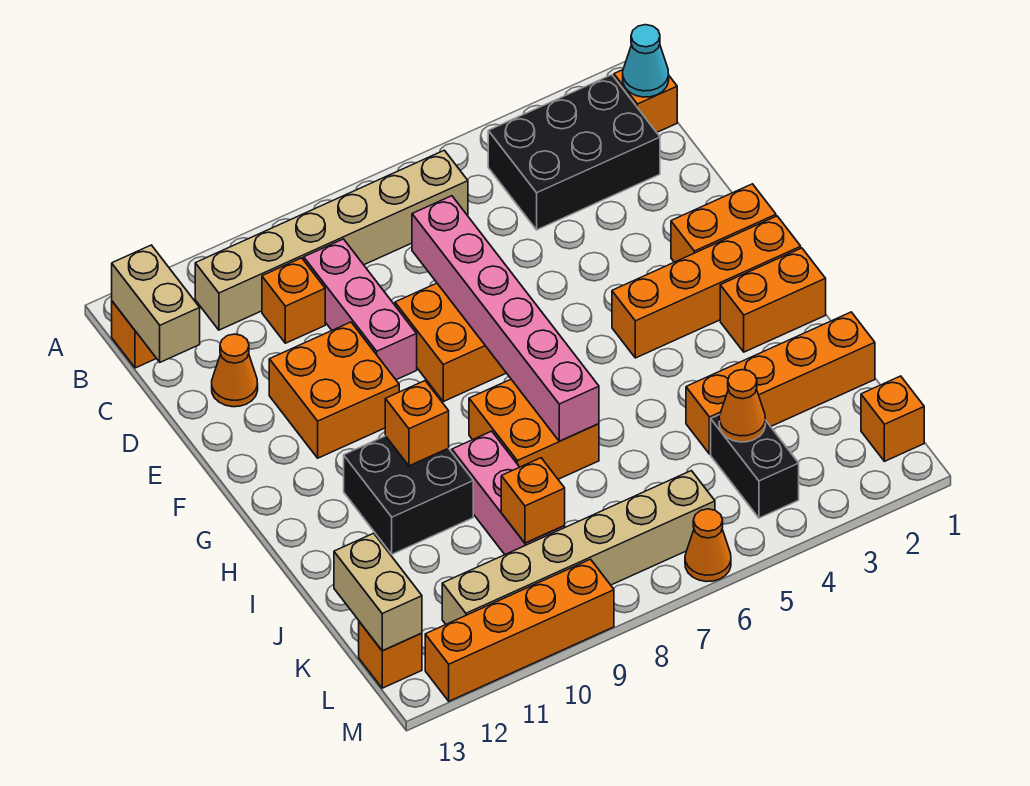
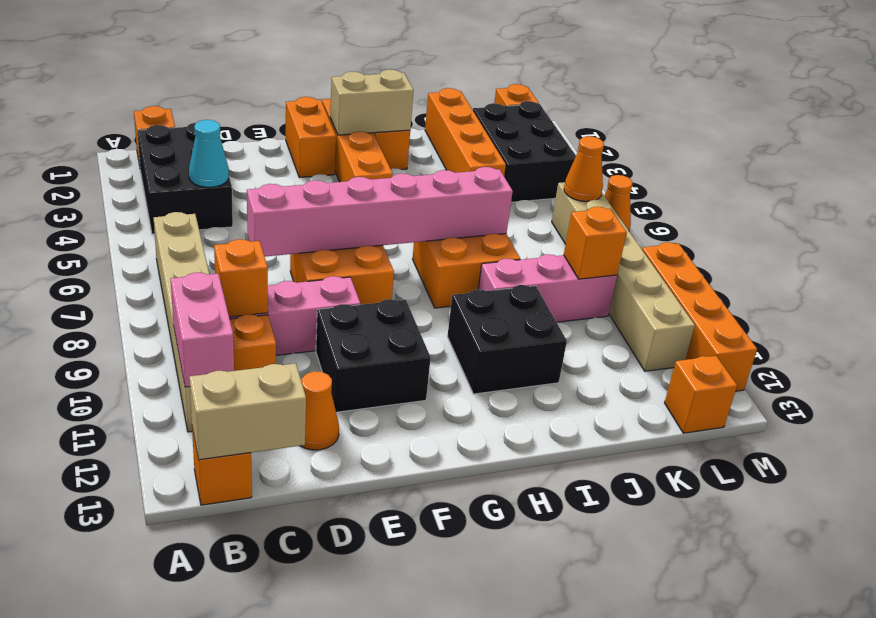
cyan cone B1 level 2 -> cyan cone C4 level 2
none -> pink brick B10:B11 level 2
orange brick E10:F11 level 1 -> black brick E10:F11 level 1
orange brick H10 level 2 -> orange brick C9 level 2
black brick K4:L4 level 1 -> black brick K2:L4 level 1
orange cone K4 level 2 -> orange cone L6 level 2
tan brick K13:L13 level 2 -> tan brick G2:H2 level 2

